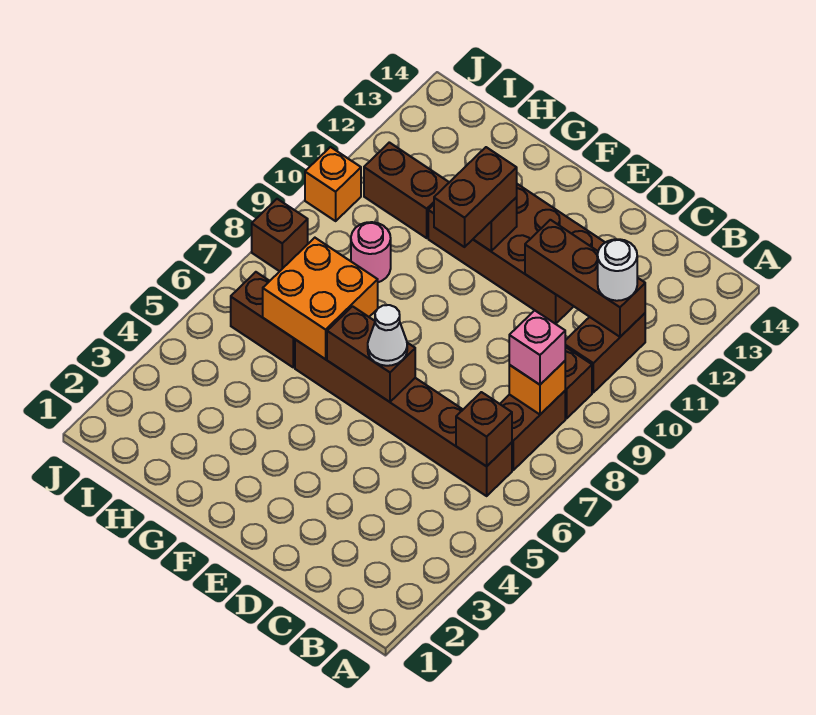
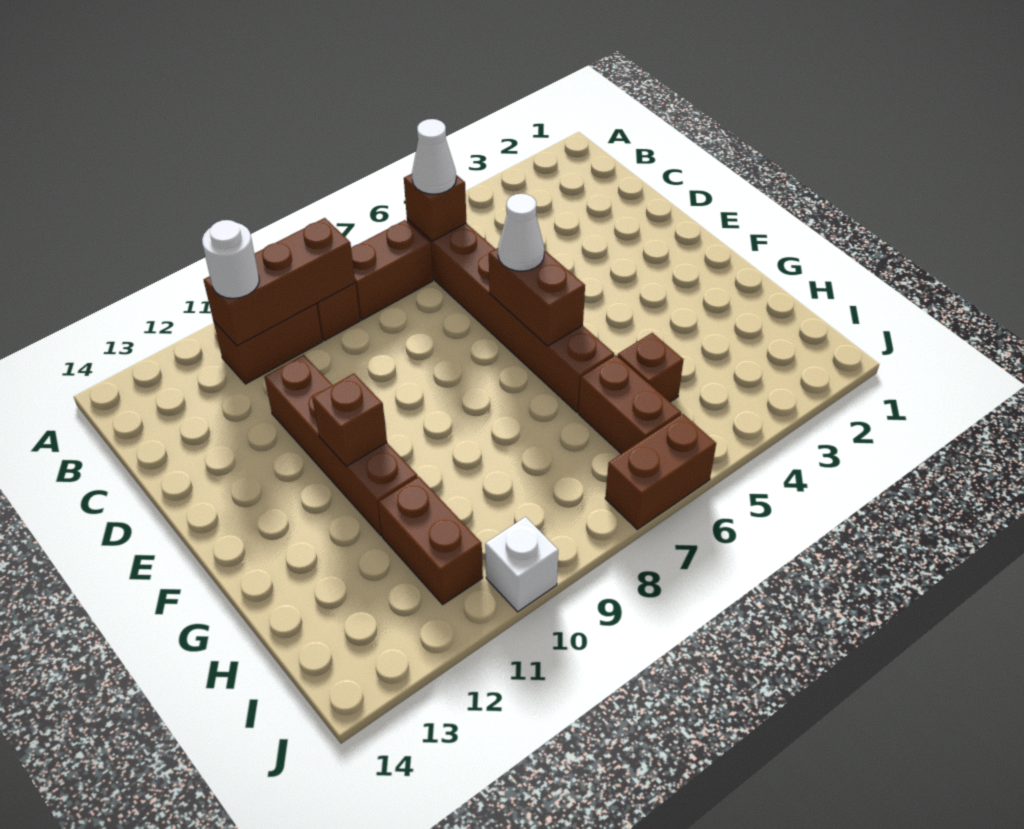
none -> white cone B6 level 3
orange brick B8 level 2 -> none
pink brick B8 level 3 -> none
brown brick B11:D11 level 2 -> brown brick B9:B11 level 2
brown brick D11:G12 level 1 -> brown brick D11:G11 level 1
brown brick F10:F11 level 3 -> brown brick J6:J7 level 1
orange brick G6:H7 level 2 -> none
pink round brick H9 level 1 -> none
brown brick J8 level 1 -> brown brick H5 level 1
orange brick J10 level 1 -> white brick J10 level 1

